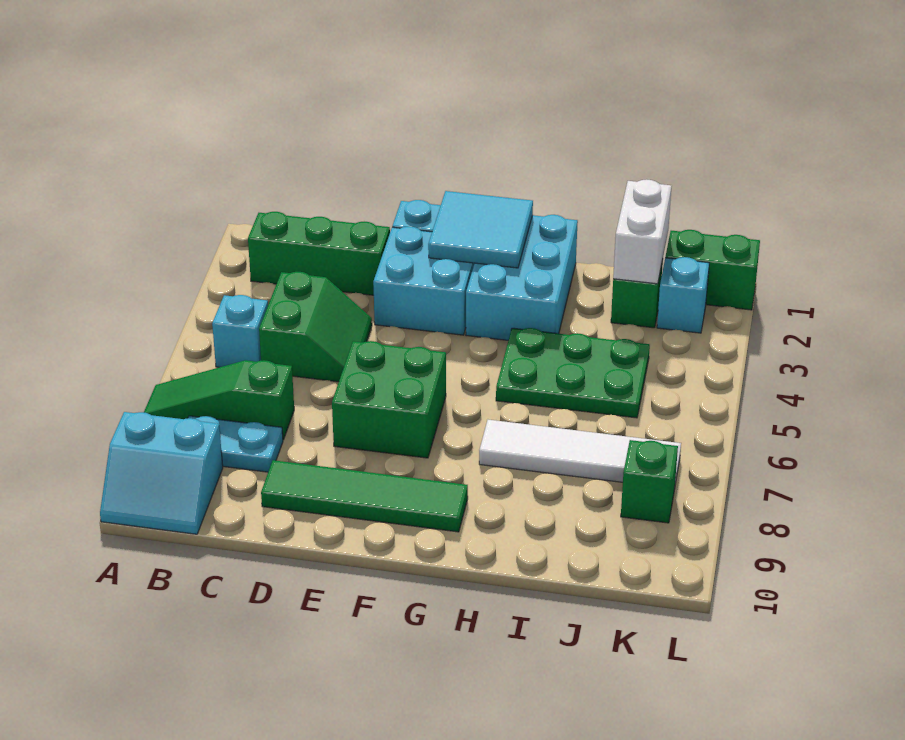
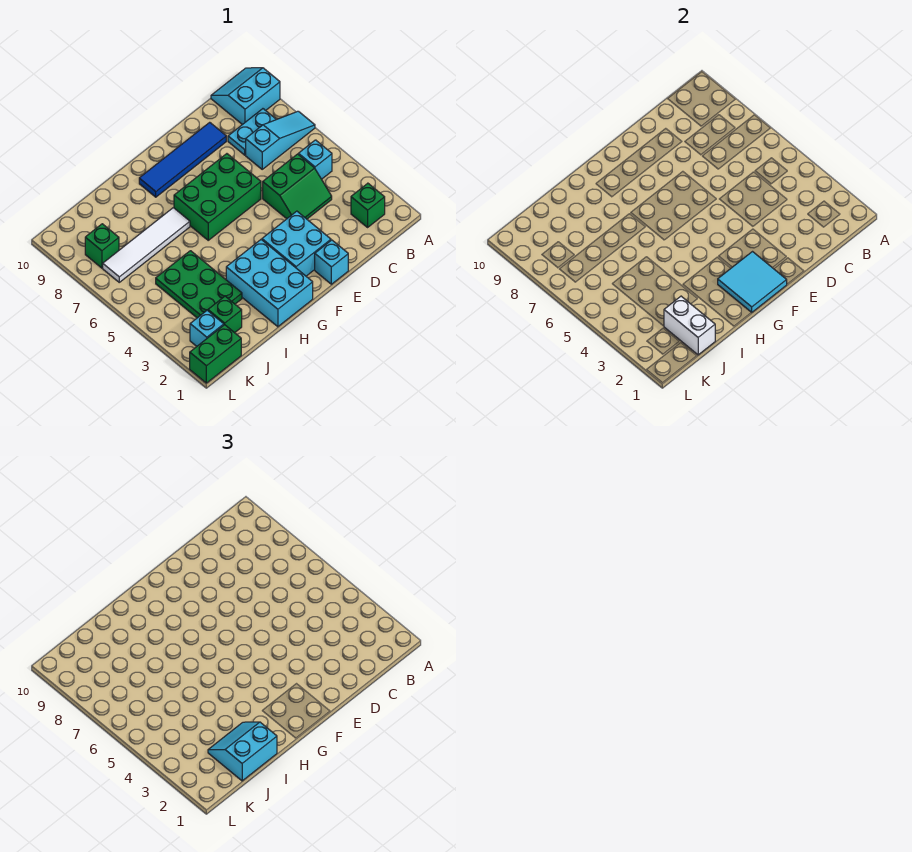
green slope A7:C7 level 1 top C -> cyan slope A7:C7 level 1 top C
green brick B2:D2 level 1 -> green brick B2 level 1
green slope C4:D5 level 1 top C -> green slope C4:D5 level 1 top 5
green tile D9:G9 level 1 -> blue tile D9:G9 level 1
green brick E6:F7 level 1 -> green brick E6:G7 level 1
green plate H4:J5 level 1 -> green plate I3:J5 level 1
none -> cyan slope I1:J2 level 3 top 1

